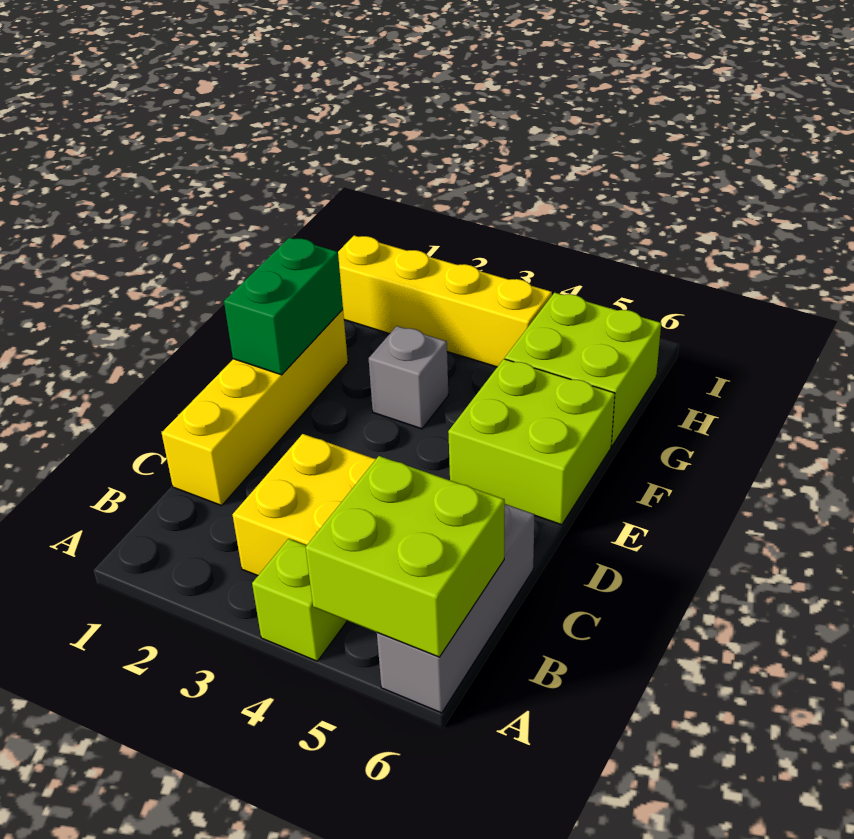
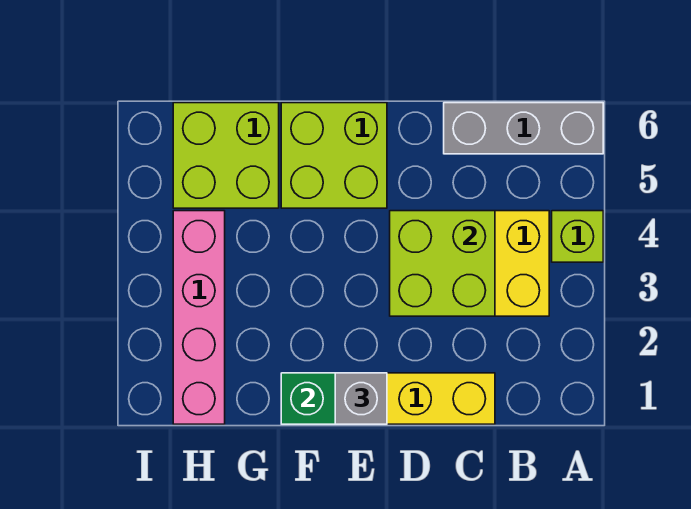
lime brick A5:B6 level 2 -> lime brick C3:D4 level 2
grey brick F3 level 1 -> grey brick E1 level 3
yellow brick H1:H4 level 1 -> pink brick H1:H4 level 1

